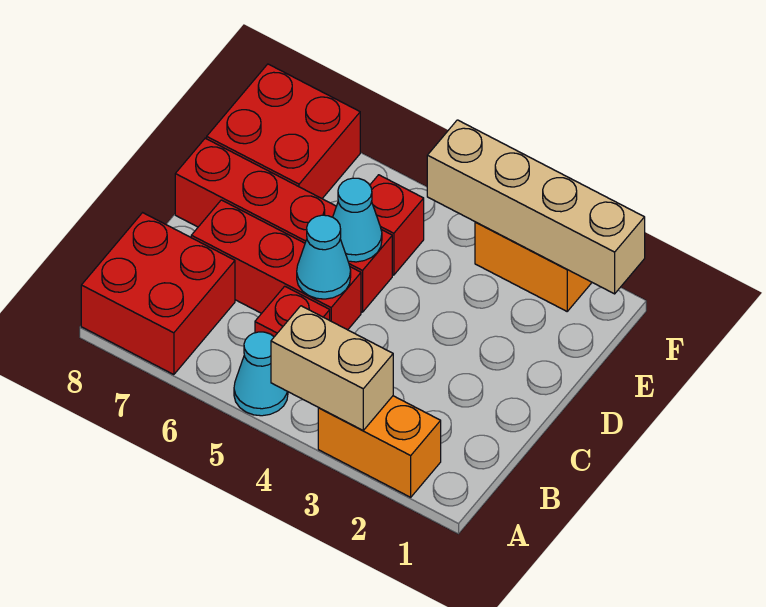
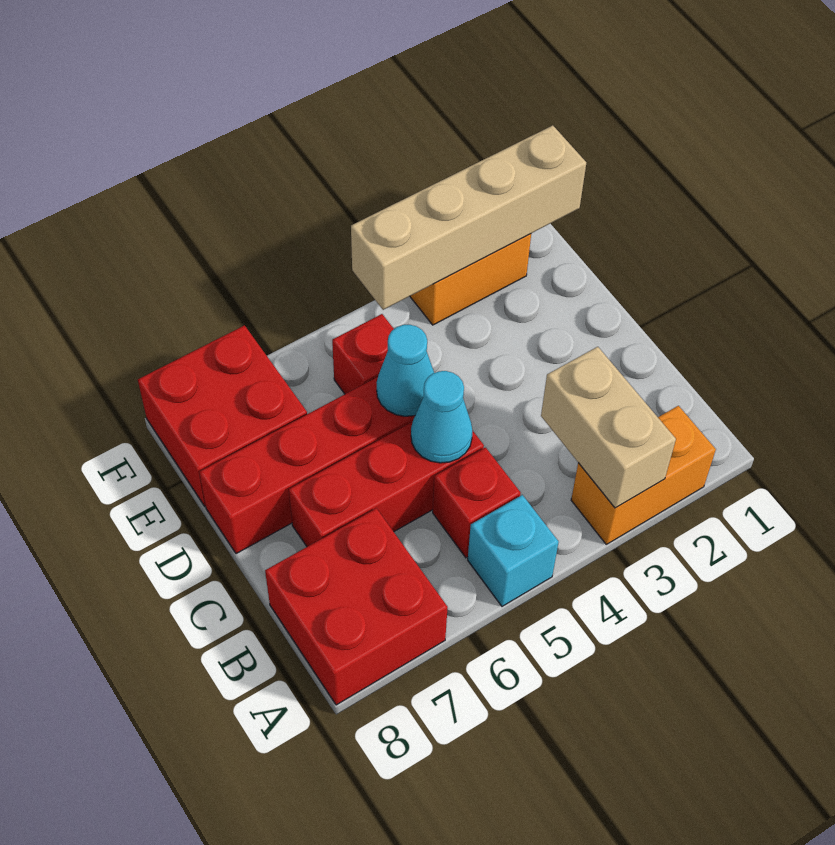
tan brick A3:A4 level 2 -> tan brick A3:B3 level 2
cyan cone A5 level 1 -> cyan brick A5 level 1

